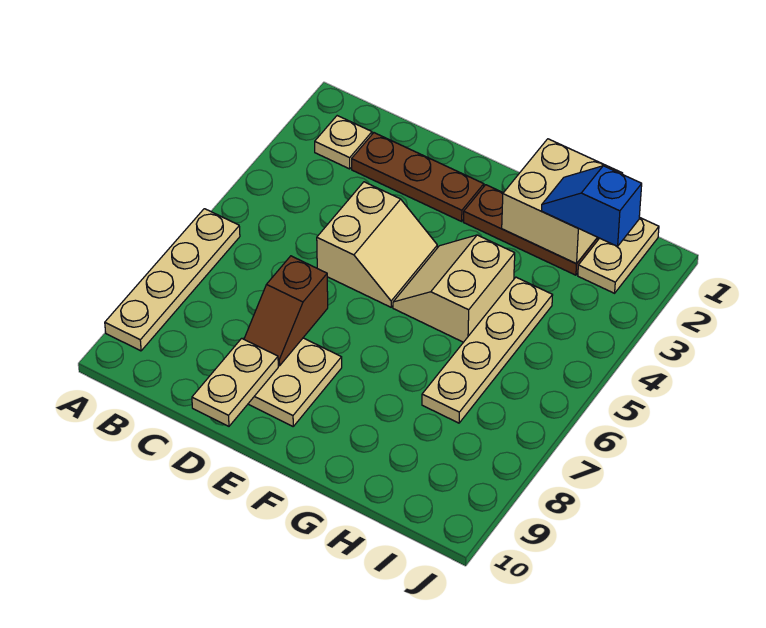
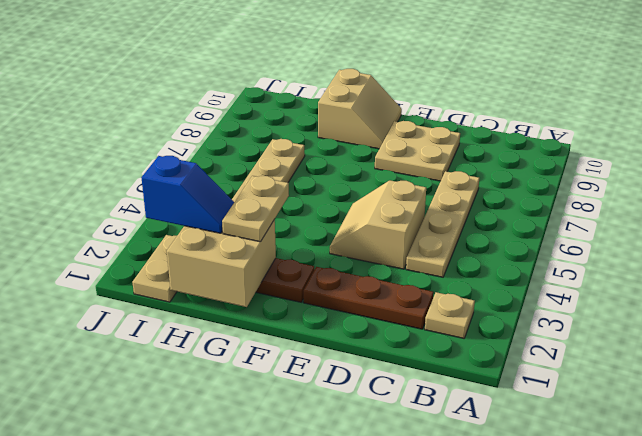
tan plate A6:A9 level 1 -> tan plate C4:C7 level 1
brown slope D7:D8 level 2 top 7 -> none
tan plate D9:D10 level 2 -> tan plate G2:G3 level 3
tan slope F4:G5 level 1 top G -> tan slope F9:G10 level 1 top G

